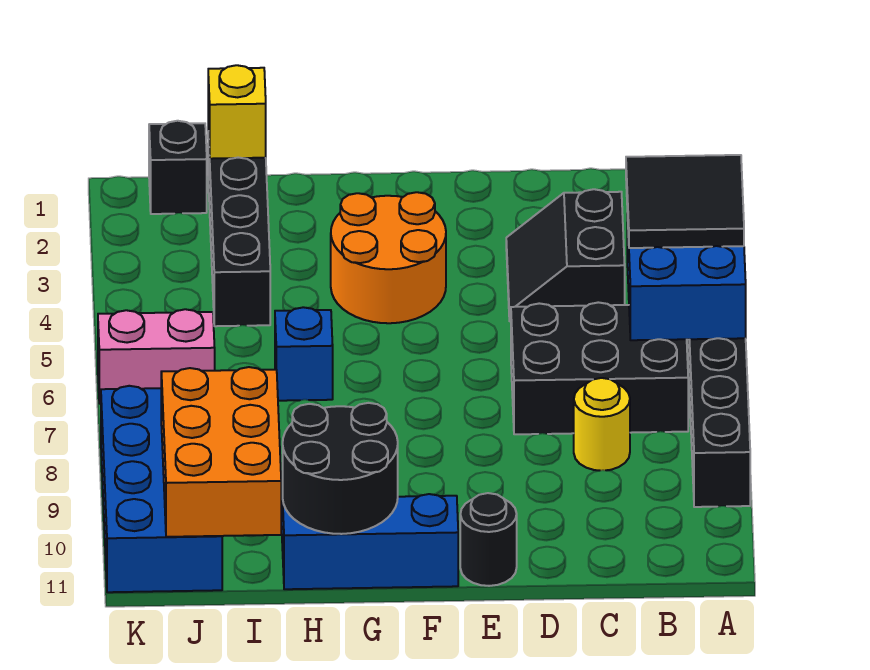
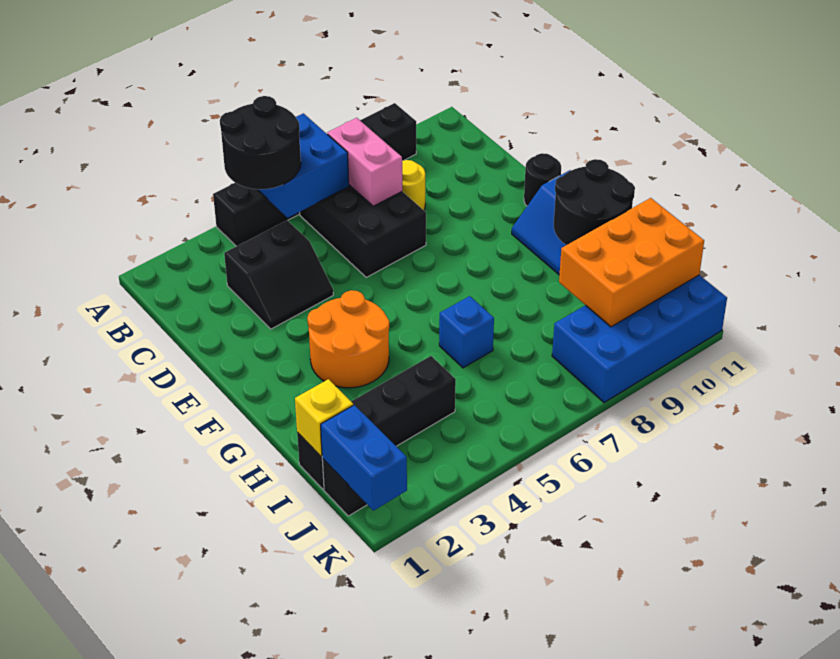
black tile A4:B5 level 3 -> black round brick A4:B5 level 3
none -> blue brick J1:K1 level 2
pink brick J6:K6 level 1 -> pink brick B7:C7 level 2

